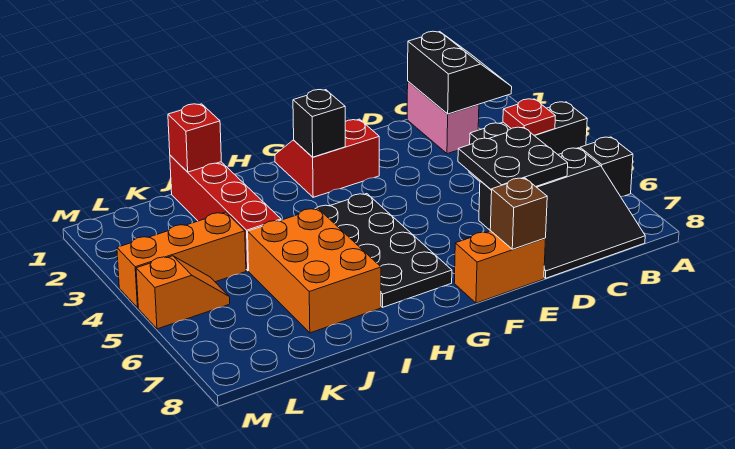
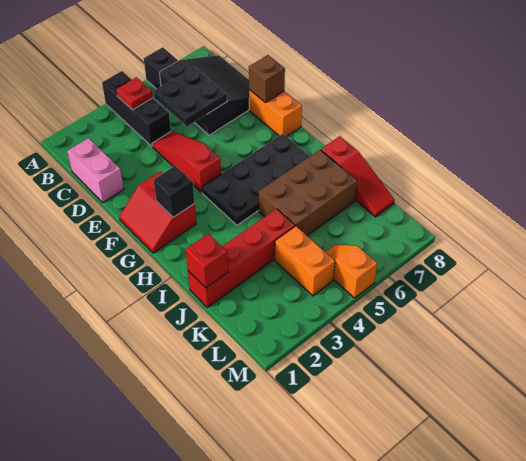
black slope B1:C2 level 2 top C -> none
pink brick C1:C2 level 1 -> pink brick C1:D1 level 1
none -> red slope D4:F4 level 1 top F
orange brick I5:J7 level 1 -> brown brick I5:J7 level 1
none -> red slope I8:K8 level 1 top I
orange brick K4:M4 level 1 -> orange brick K4:L4 level 1

